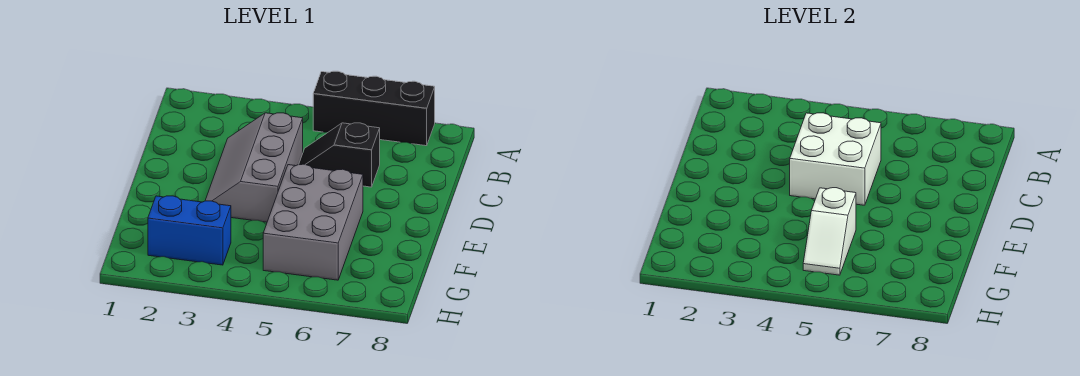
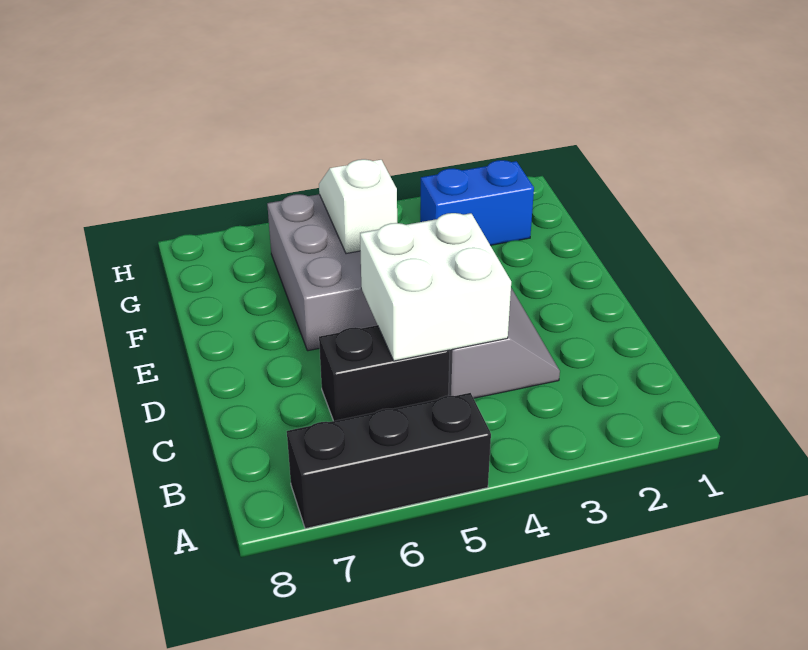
black slope C5:C6 level 1 top 6 -> black brick C5:C6 level 1

